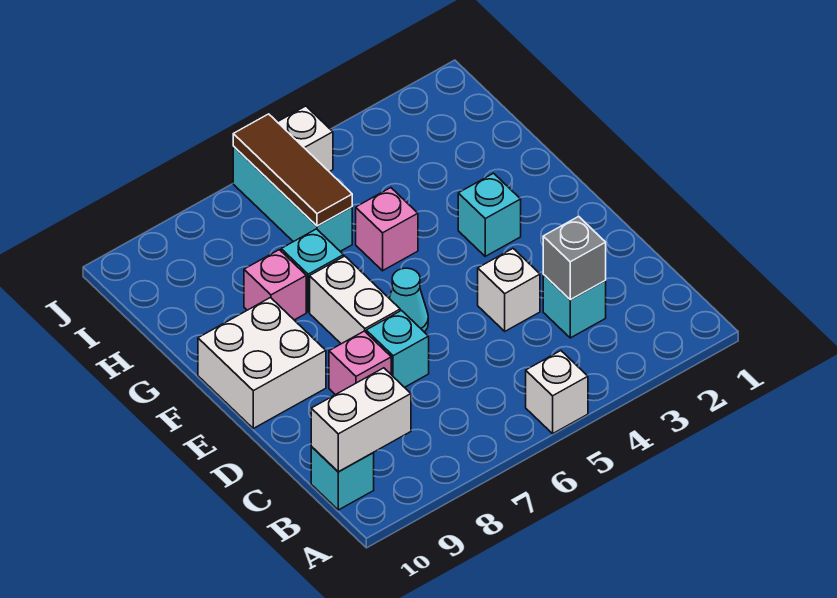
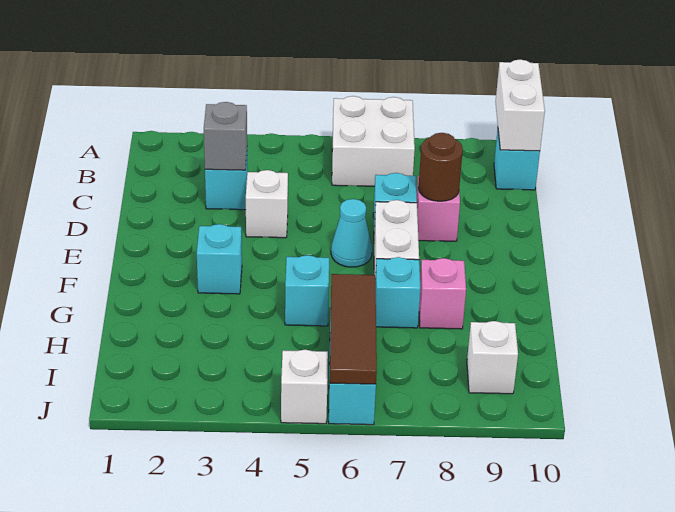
white brick A5 level 1 -> white brick I9 level 1
white brick B9:B10 level 2 -> white brick A10:B10 level 2
none -> brown round brick D8 level 2
white brick E9:F10 level 1 -> white brick A6:B7 level 1
pink brick G5 level 1 -> cyan brick G5 level 1

